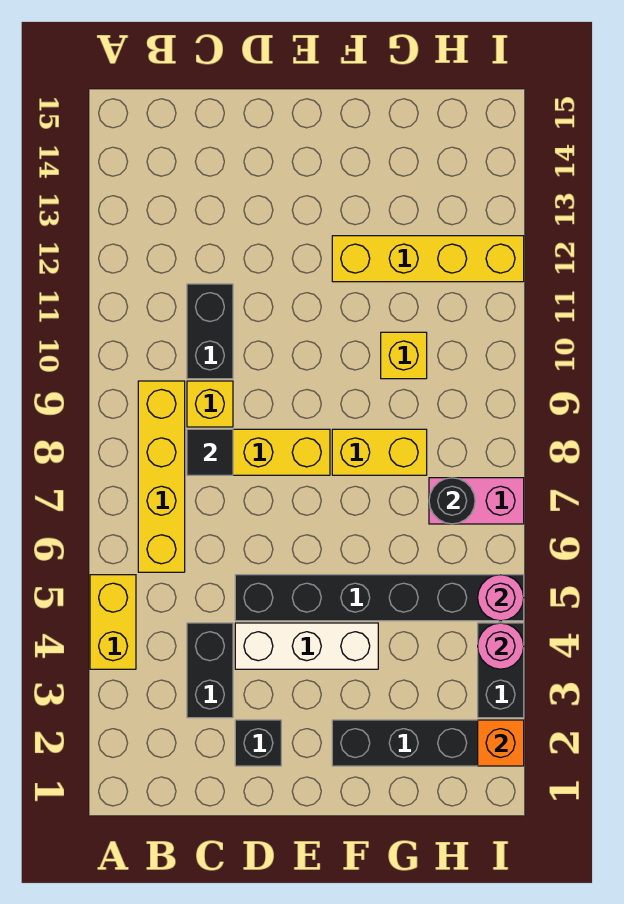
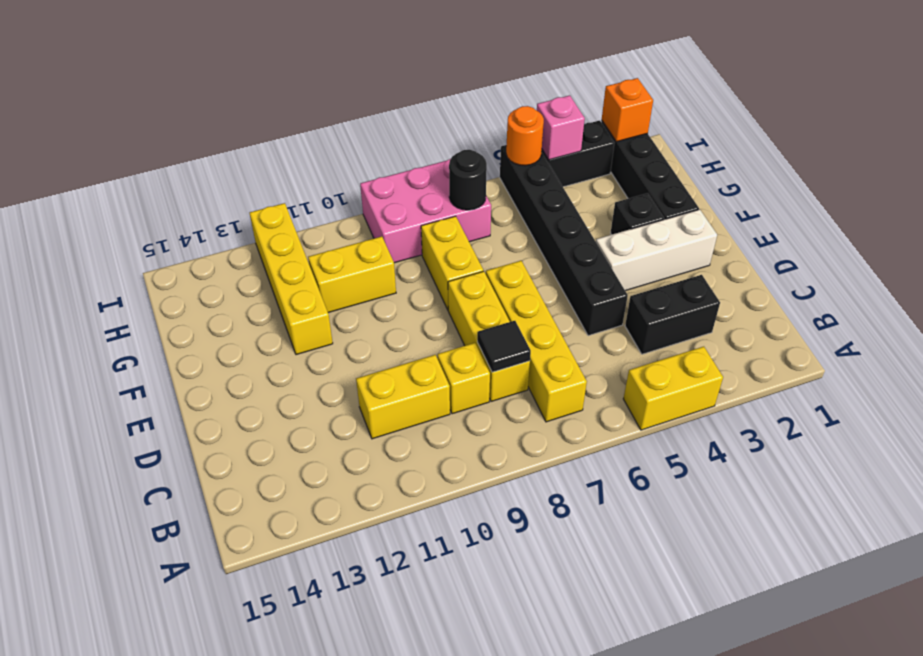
yellow brick B6:B9 level 1 -> yellow brick B7:E7 level 1
black brick C10:C11 level 1 -> yellow brick C10:C11 level 1
black brick D2 level 1 -> black brick F3 level 1
white brick D4:F4 level 1 -> white brick E2:E4 level 1
yellow brick G10 level 1 -> yellow brick G10:G11 level 1
pink brick H7:I7 level 1 -> pink brick H7:I9 level 1
pink round brick I4 level 2 -> pink brick I4 level 2
pink round brick I5 level 2 -> orange round brick I5 level 2

